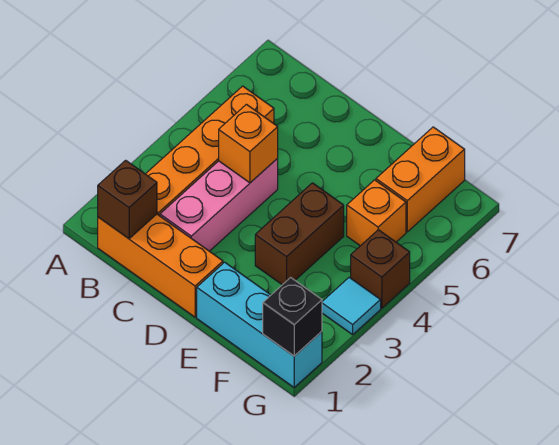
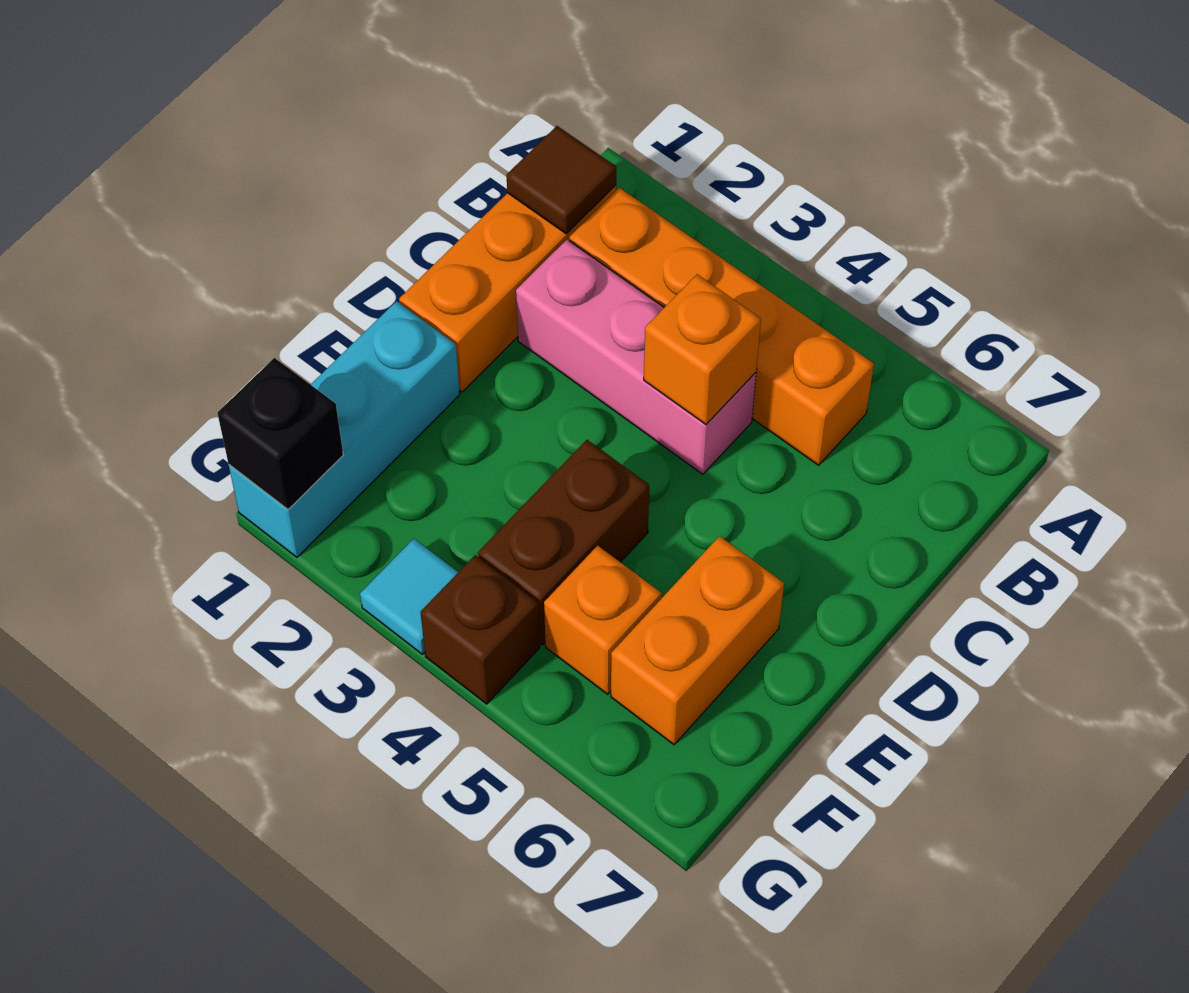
brown brick B1 level 2 -> brown tile B1 level 2
brown brick E3:E4 level 1 -> brown brick E4:F4 level 1
orange brick F6:F7 level 1 -> orange brick E6:F6 level 1

